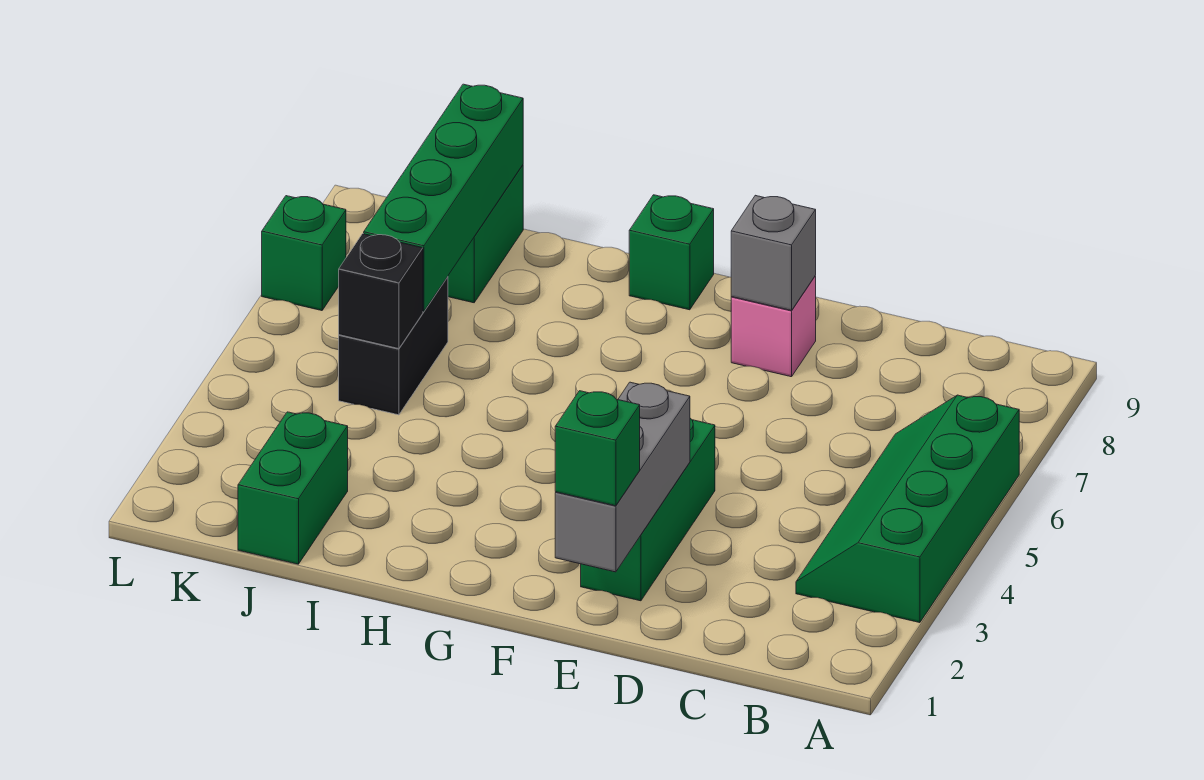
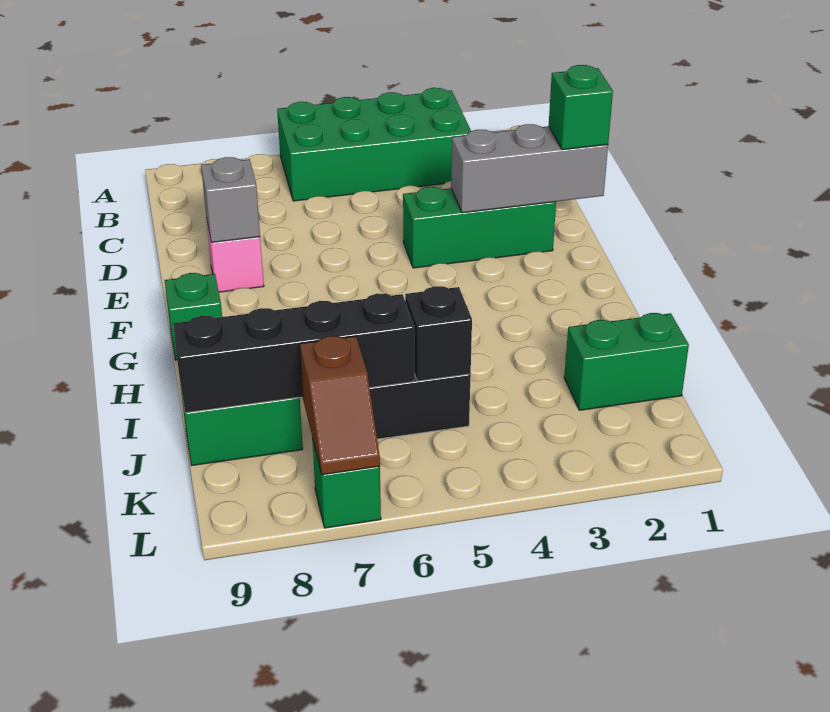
green slope A3:B6 level 1 top A -> green brick A3:B6 level 1
green brick J6:J9 level 2 -> black brick J6:J9 level 2
none -> brown slope K7:L7 level 2 top K

